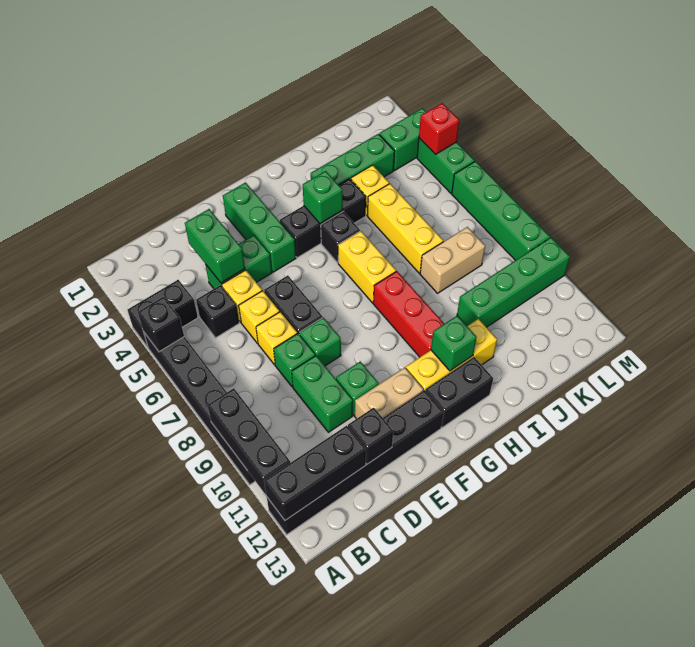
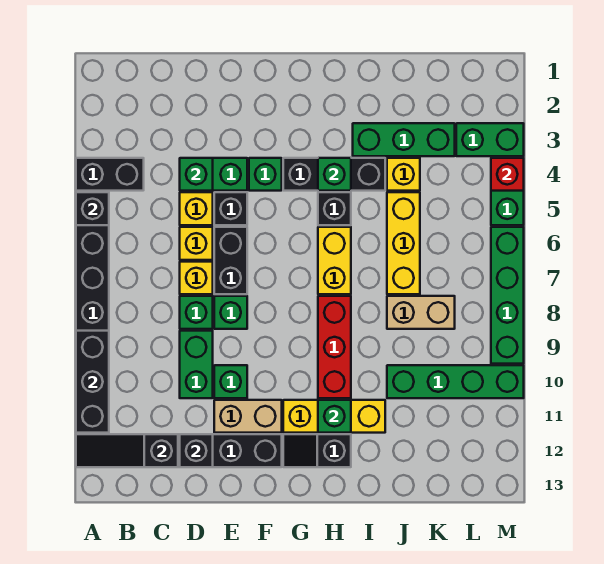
black brick A12:C12 level 2 -> black slope A12:C12 level 2 top C
black brick C5 level 1 -> black brick E5 level 1
green brick D3:D4 level 2 -> green brick D4 level 2
green brick F2:F4 level 1 -> green brick F4 level 1
black brick G12:H12 level 1 -> black slope G12:H12 level 1 top H

